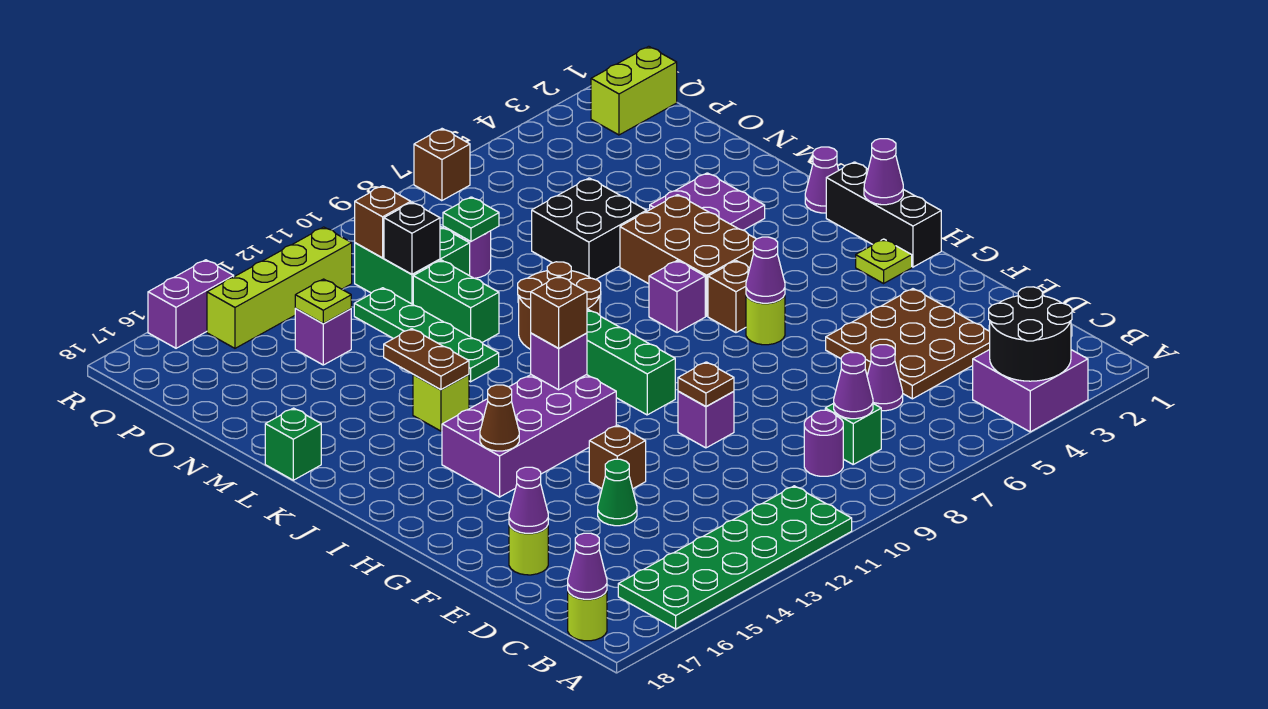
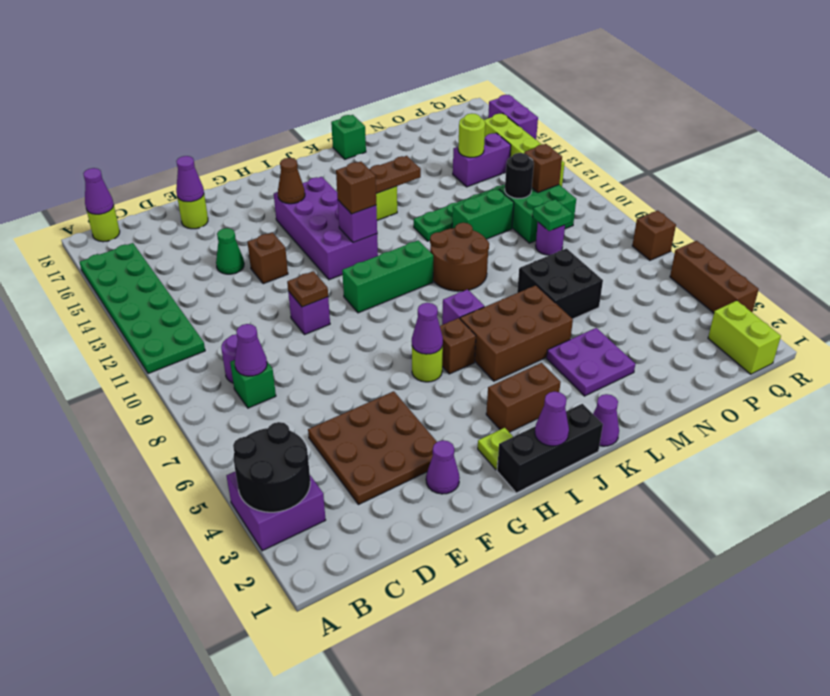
purple cone D6 level 1 -> purple cone F2 level 1
none -> brown brick I3:J3 level 1
black brick O11 level 2 -> black round brick O11 level 2
purple brick O14 level 1 -> purple brick O14:P14 level 1
lime plate O14 level 2 -> lime round brick O14 level 2
none -> brown brick R3:R5 level 1

